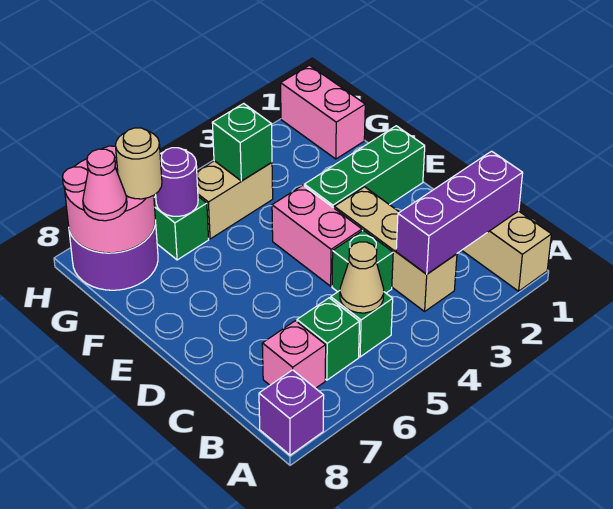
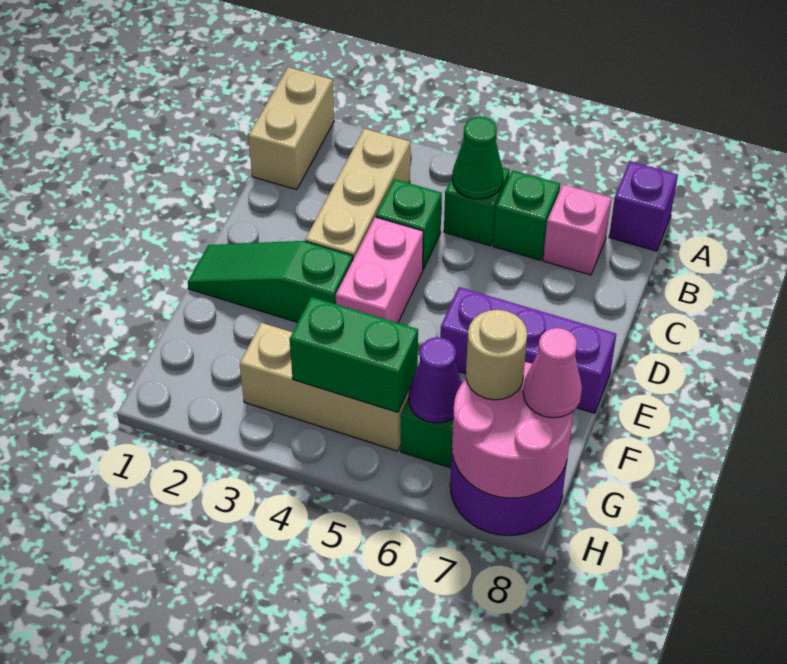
purple brick B1:B3 level 2 -> purple brick E6:E8 level 1
tan cone B5 level 2 -> green cone B5 level 2
green brick E1:E3 level 1 -> green slope E1:E3 level 1 top 3
pink brick G1:H1 level 1 -> none
tan brick G4:G5 level 1 -> tan brick G3:G5 level 1
green brick G4 level 2 -> green brick G4:G5 level 2
purple round brick G6 level 2 -> purple cone G6 level 2

